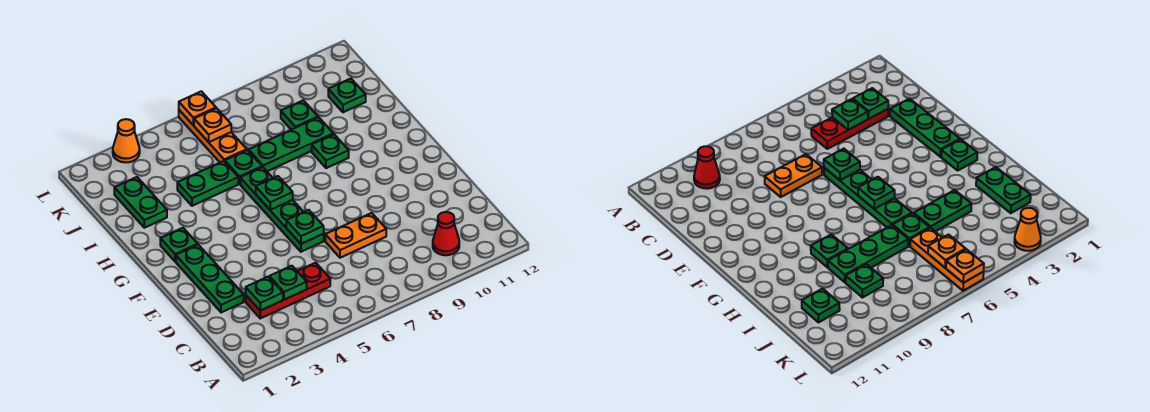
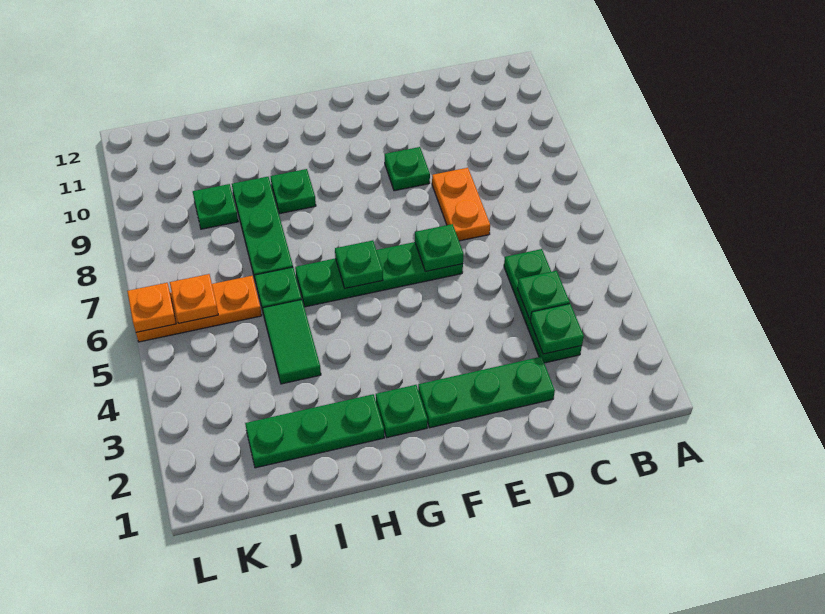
red cone B10 level 1 -> none
red plate C3:C5 level 1 -> green plate C3:C5 level 1
green plate I2:J2 level 1 -> green plate H2:J2 level 1
green plate I4:I5 level 1 -> green tile I4:I5 level 1
green plate J11 level 1 -> green plate E9 level 1
orange cone L3 level 1 -> none

